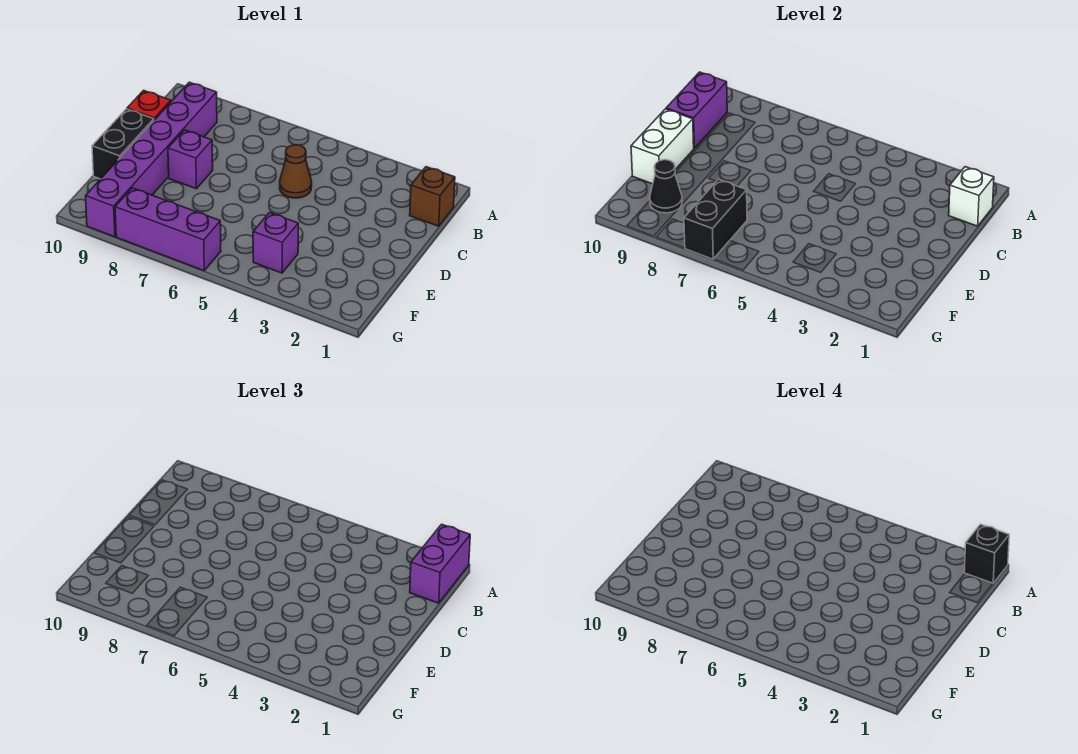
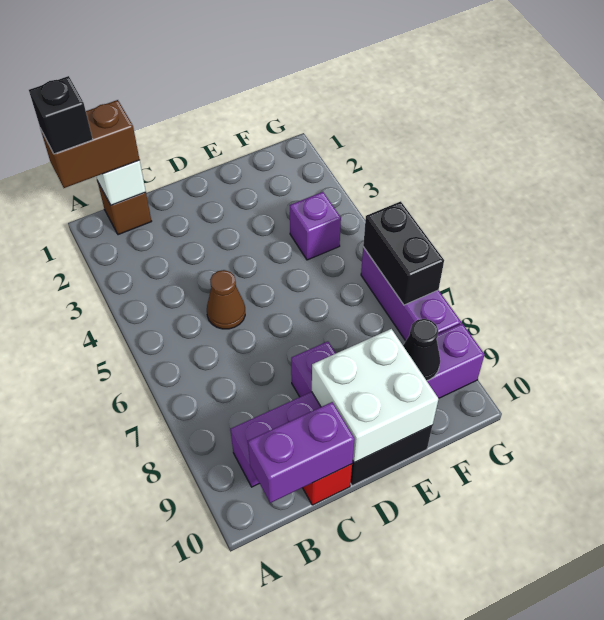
purple brick A1:B1 level 3 -> brown brick A1:B1 level 3
white brick D10:E10 level 2 -> white brick D9:E10 level 2
black brick F7:G7 level 2 -> black brick G6:G7 level 2

